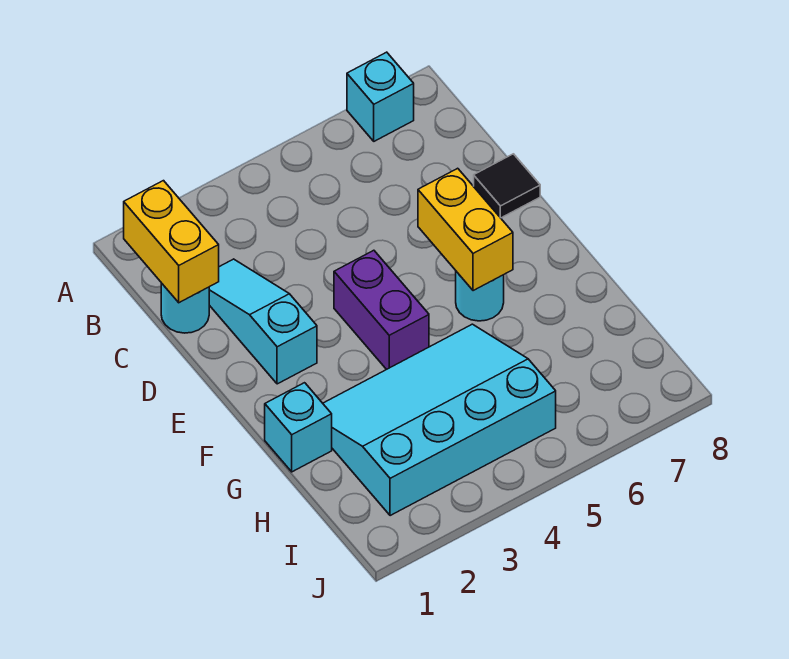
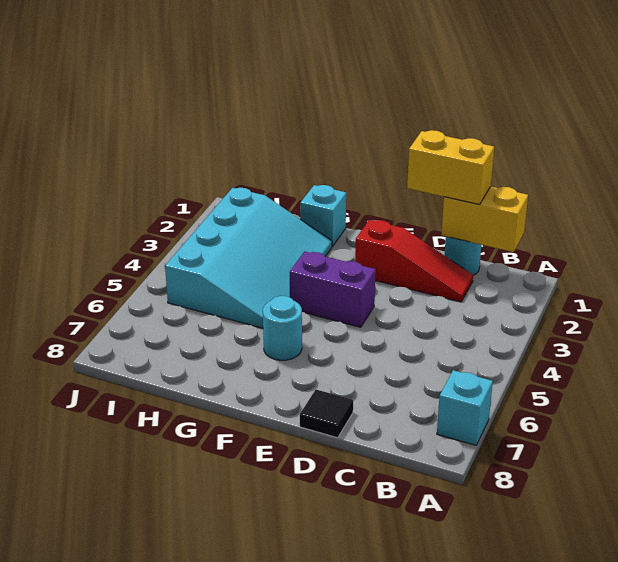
cyan slope C2:E2 level 1 top E -> red slope C2:E2 level 1 top E
yellow brick E6:F6 level 2 -> yellow brick C1:D1 level 3

